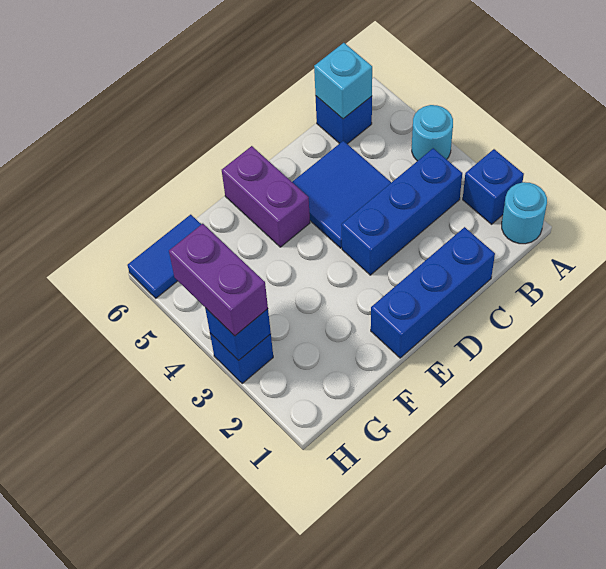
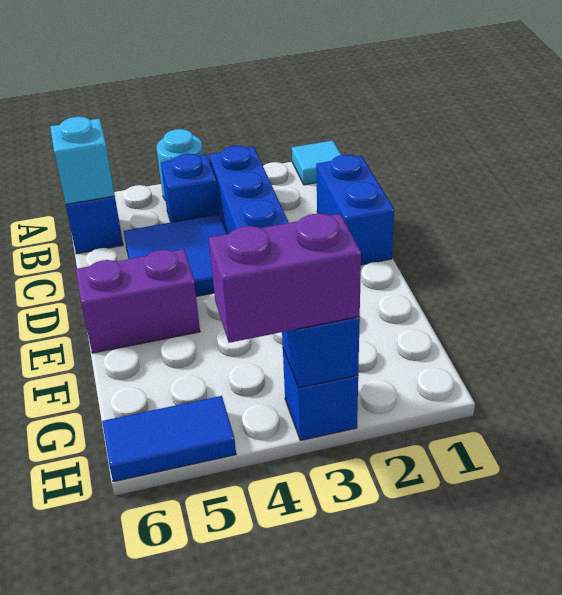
cyan round brick A1 level 1 -> cyan tile A1 level 1
blue brick A2 level 1 -> blue brick B4 level 1
blue brick C1:E1 level 1 -> blue brick C1:D1 level 1
blue tile G6:H6 level 1 -> blue tile H5:H6 level 1

